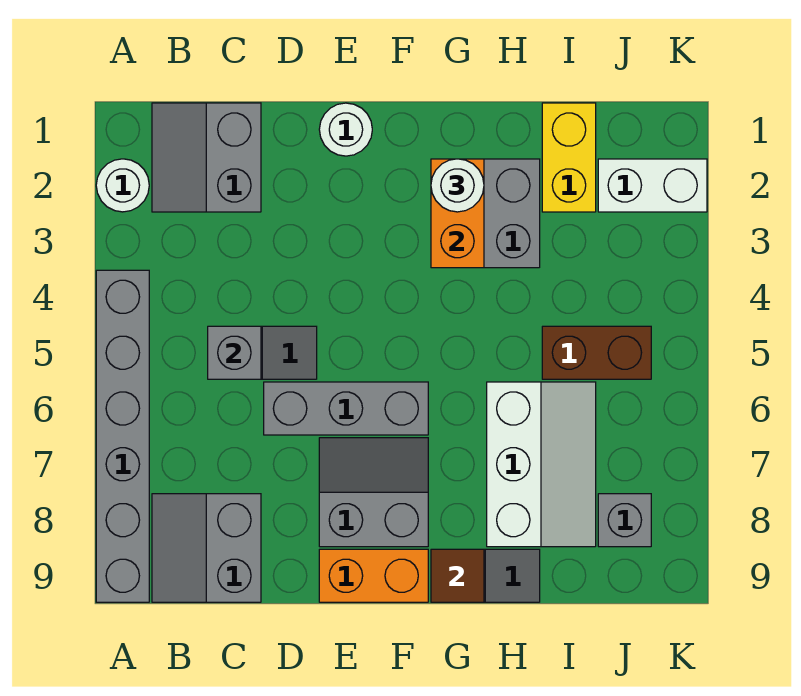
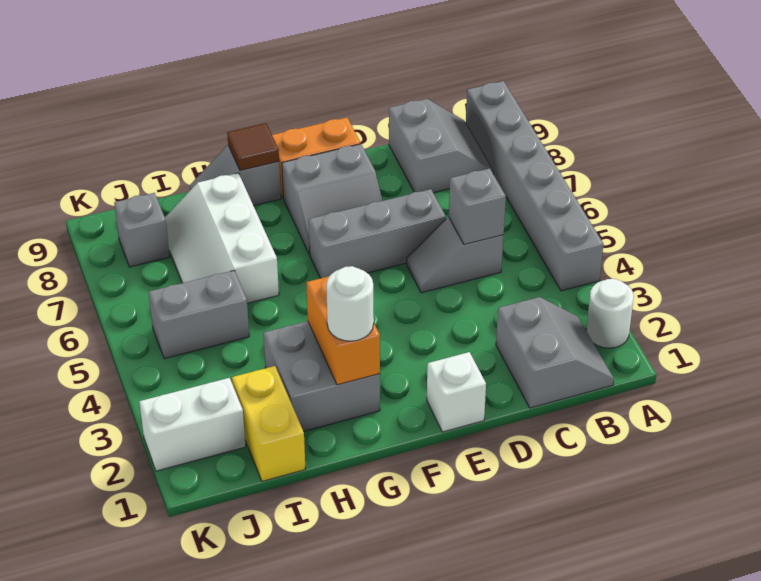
white round brick E1 level 1 -> white brick E1 level 1
brown brick I5:J5 level 1 -> grey brick I5:J5 level 1

